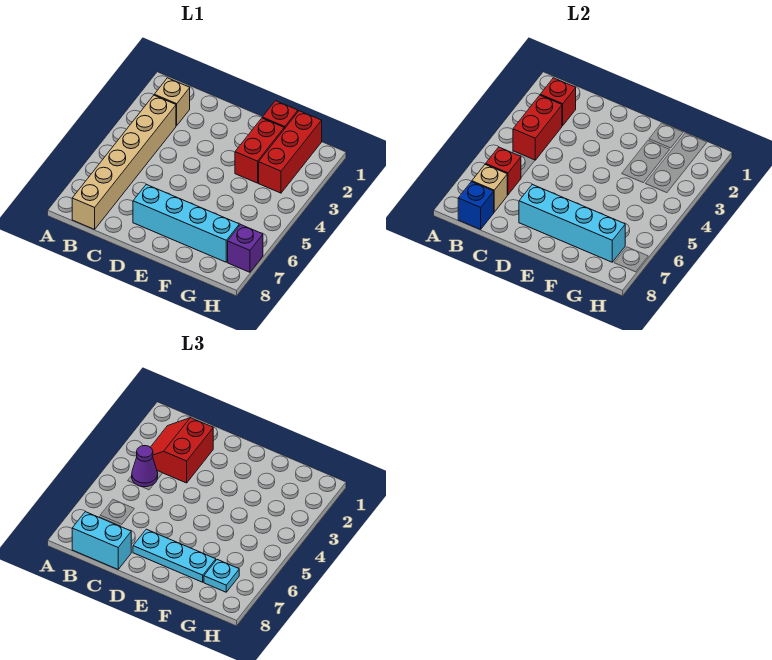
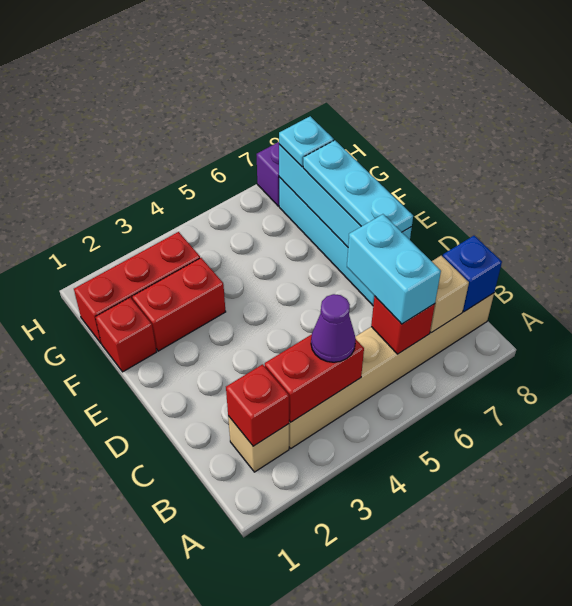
red slope B2:C3 level 3 top C -> none
cyan brick B8:C8 level 3 -> cyan brick B6:C6 level 3

